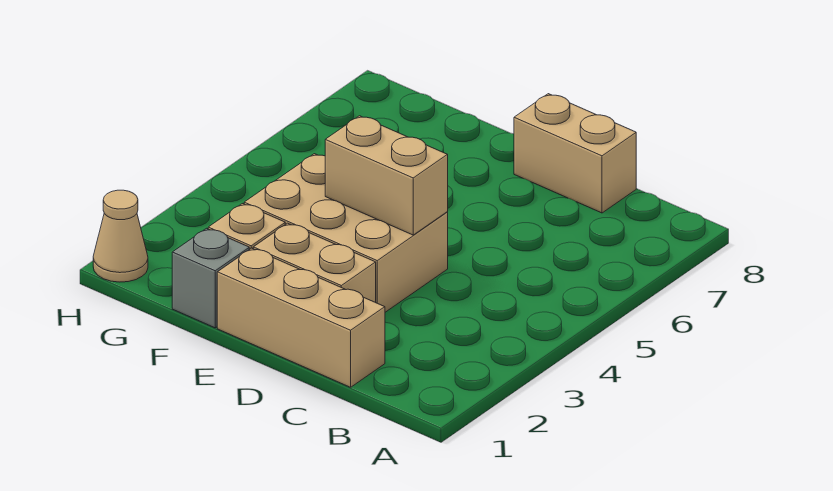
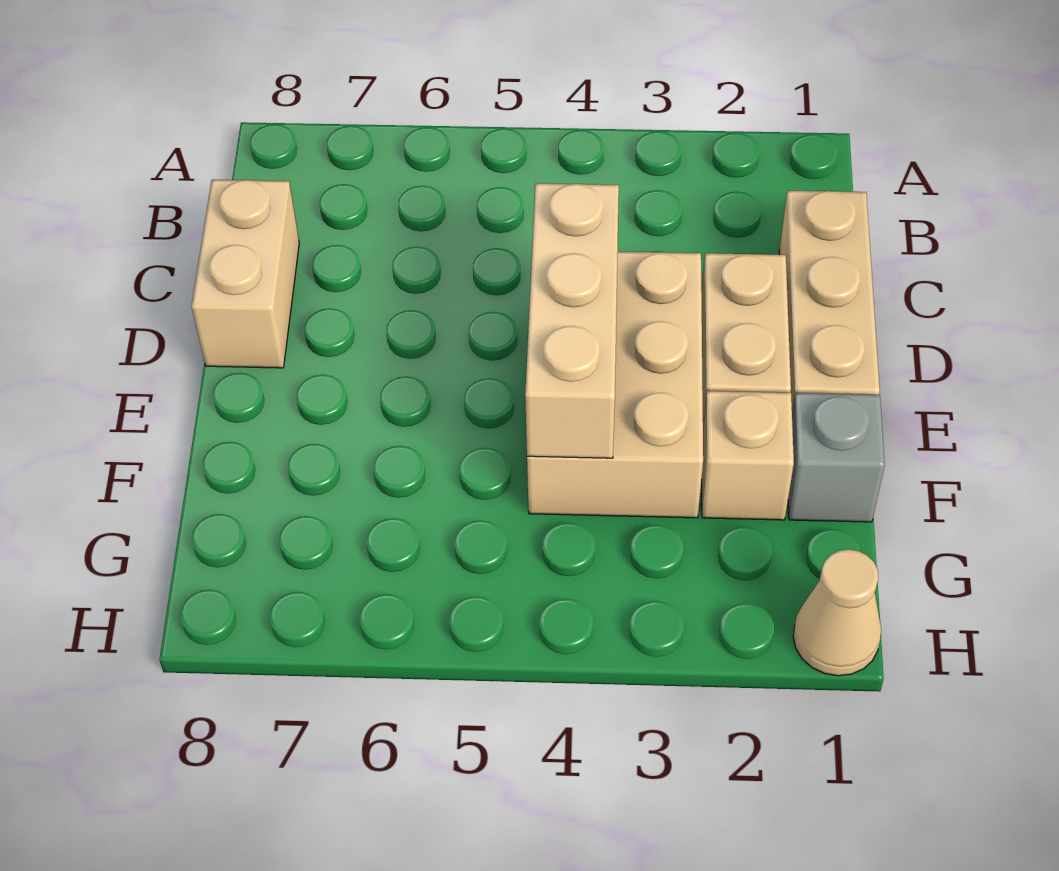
tan brick D4:E4 level 2 -> tan brick D4:F4 level 2

